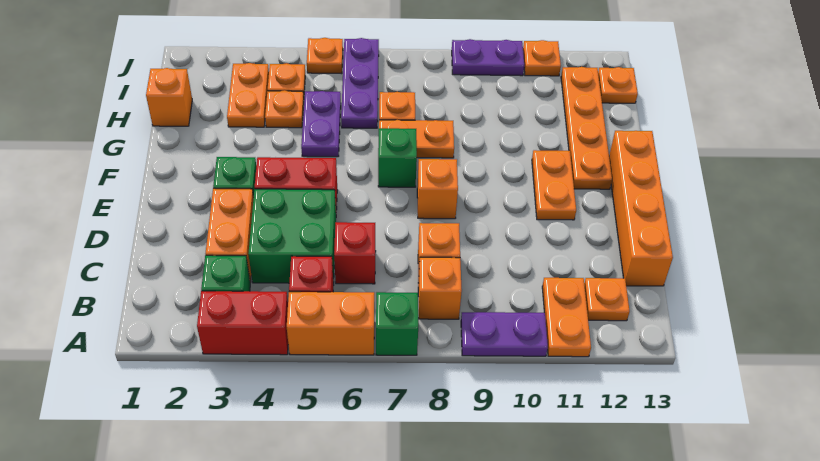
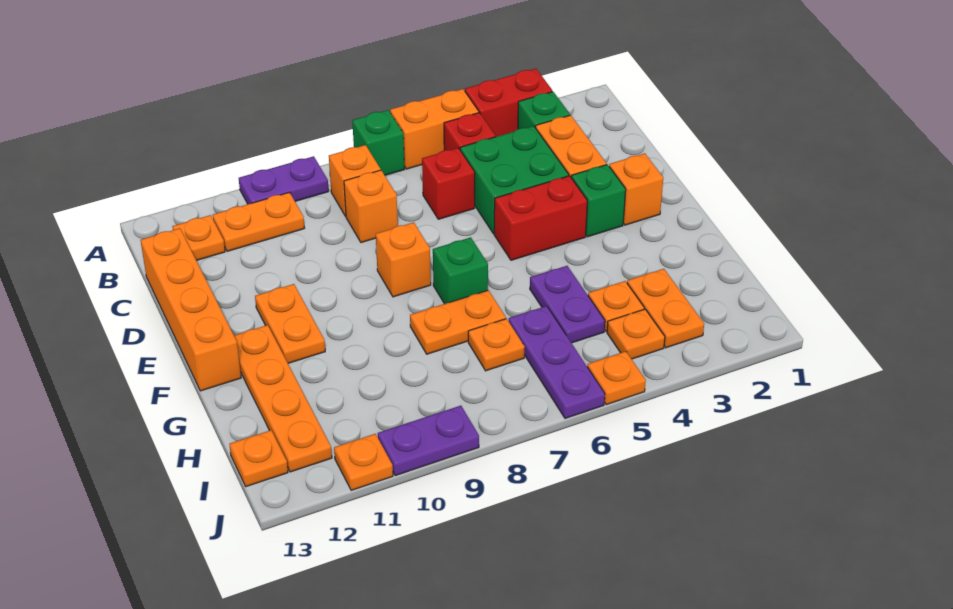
orange plate A11:B11 level 1 -> orange plate B10:B11 level 1
orange brick H1 level 1 -> orange brick E2 level 1

